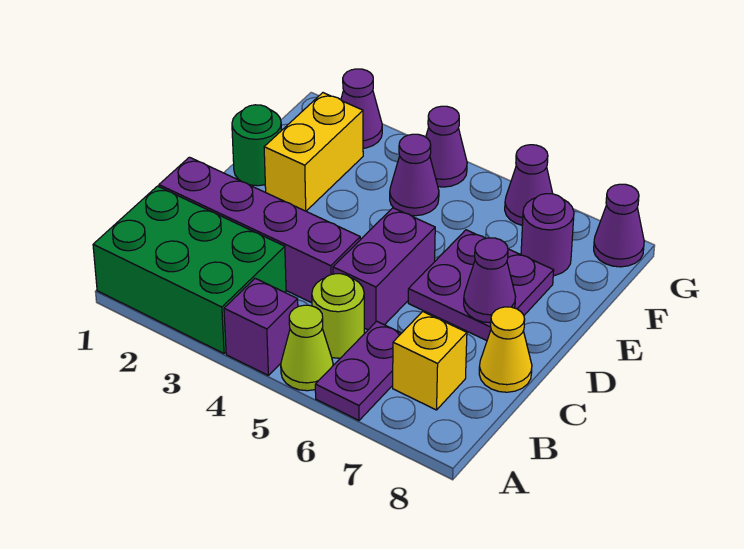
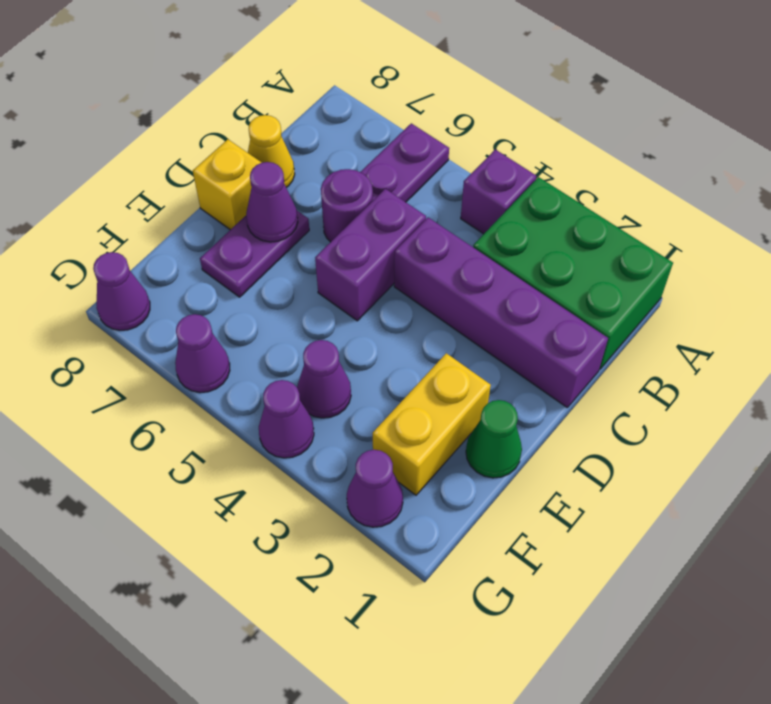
lime cone A5 level 1 -> none
lime round brick B5 level 1 -> none
yellow brick B7 level 1 -> yellow brick D8 level 1
purple plate D6:E7 level 1 -> purple plate D7:E7 level 1
green round brick E1 level 1 -> green cone E1 level 1
purple round brick F7 level 1 -> purple round brick C6 level 1

